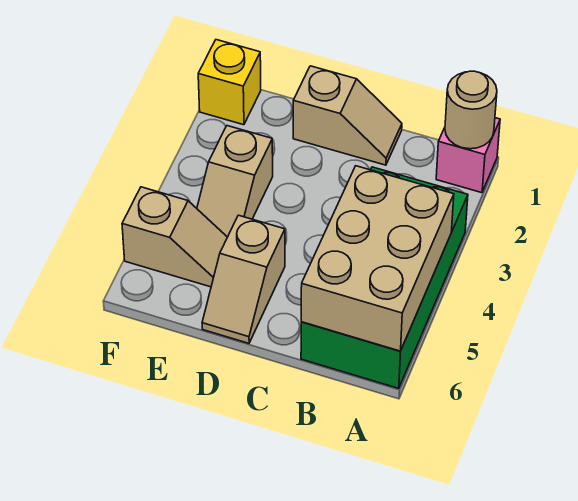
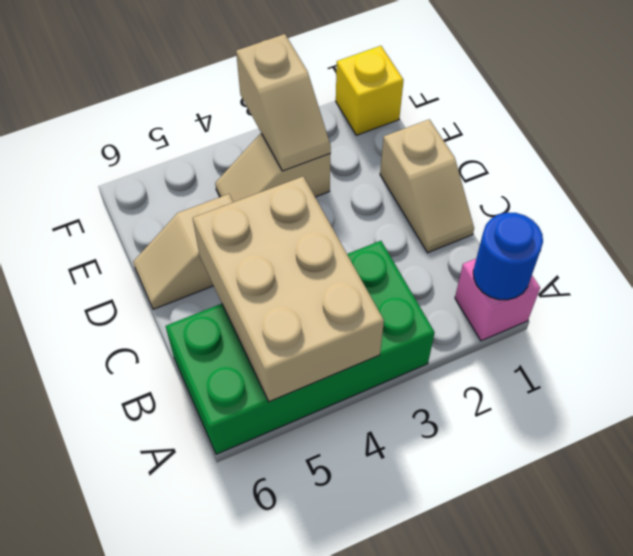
tan round brick A1 level 2 -> blue round brick A1 level 2
tan brick A4:B6 level 2 -> tan brick A4:C5 level 2
tan slope E5:F5 level 1 top F -> tan slope E3:F3 level 2 top F

